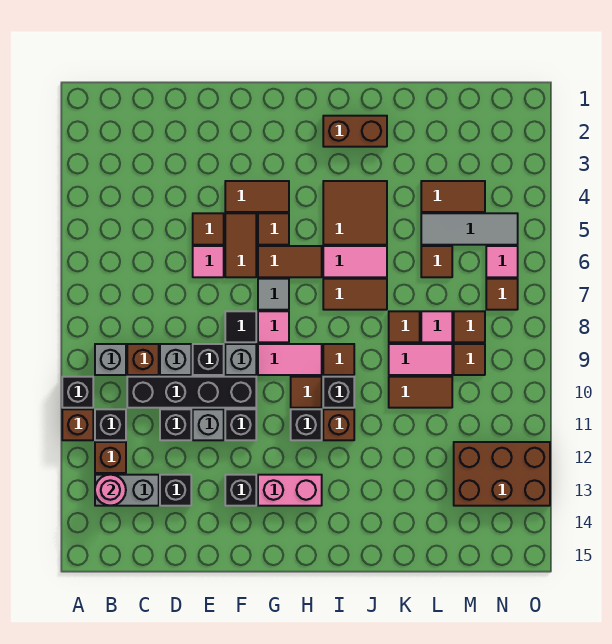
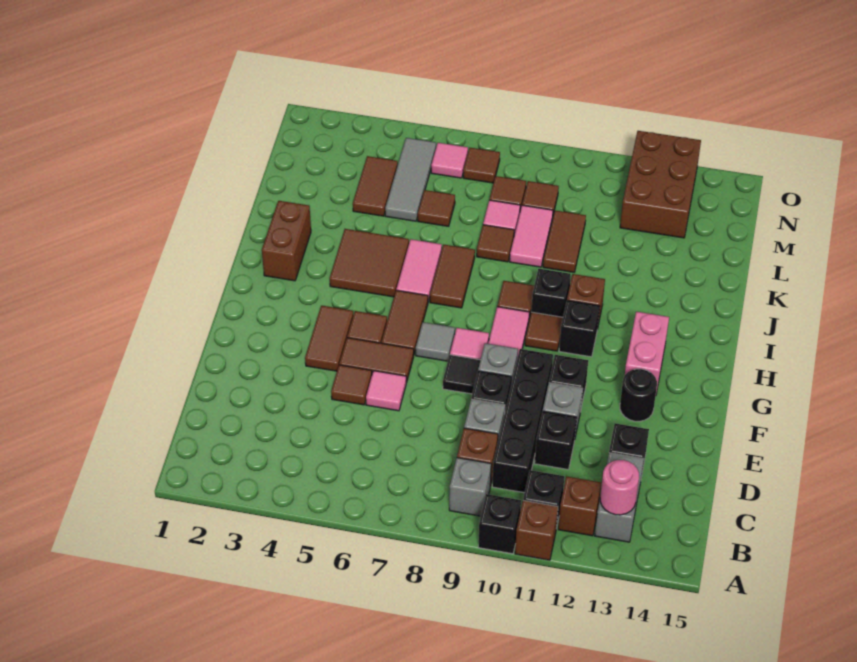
black brick F13 level 1 -> black round brick F13 level 1

